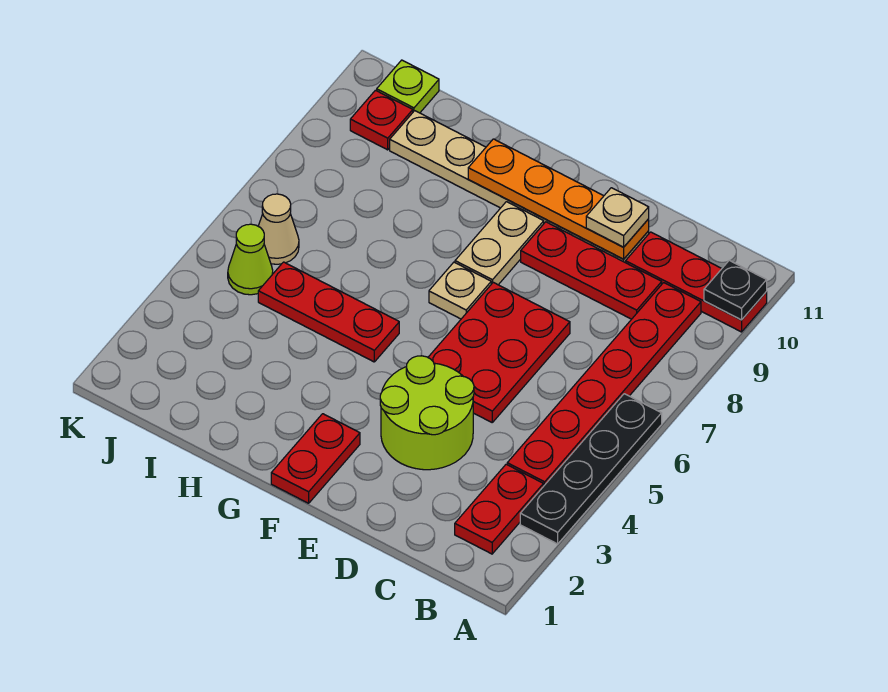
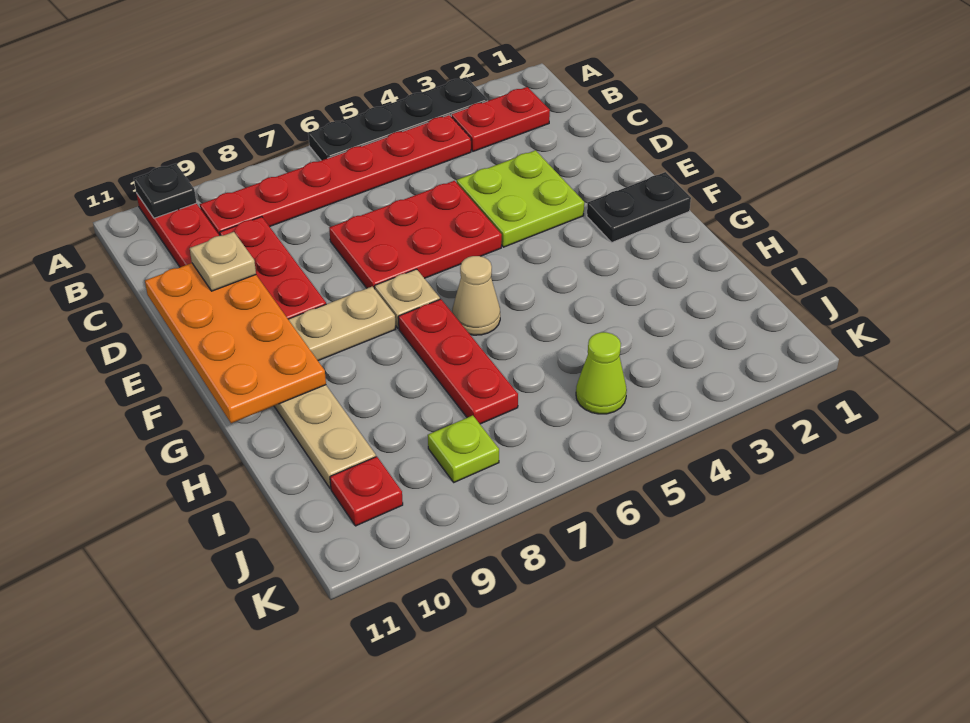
lime round brick D3:E4 level 1 -> lime plate D3:E4 level 1
orange plate D10:G10 level 2 -> orange plate D10:G11 level 2
red plate F1:F2 level 1 -> black plate F1:F2 level 1
red plate G5:I5 level 1 -> red plate G7:I7 level 1
tan cone J6 level 1 -> tan cone G6 level 1
lime plate J11 level 1 -> lime plate J8 level 1

